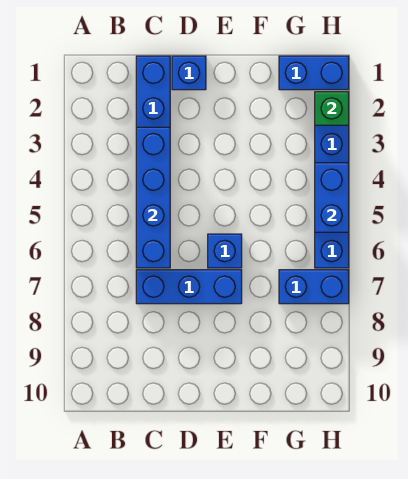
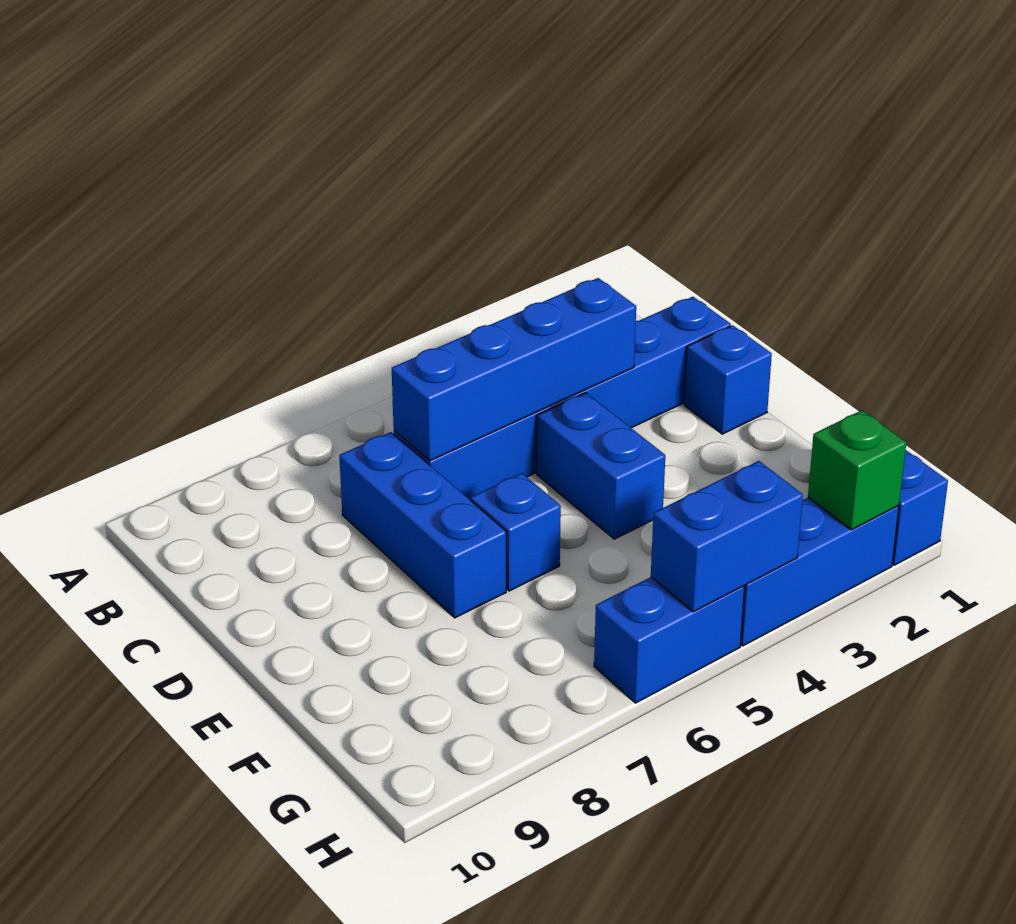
blue brick G7:H7 level 1 -> blue brick D4:E4 level 1

